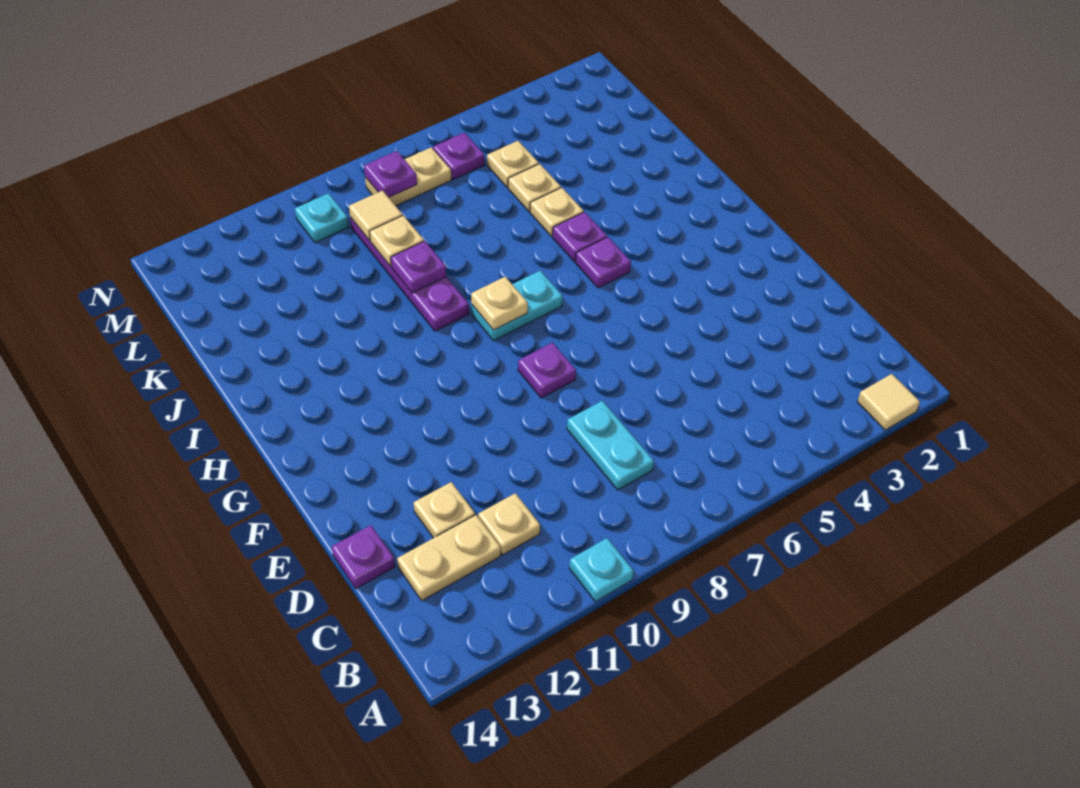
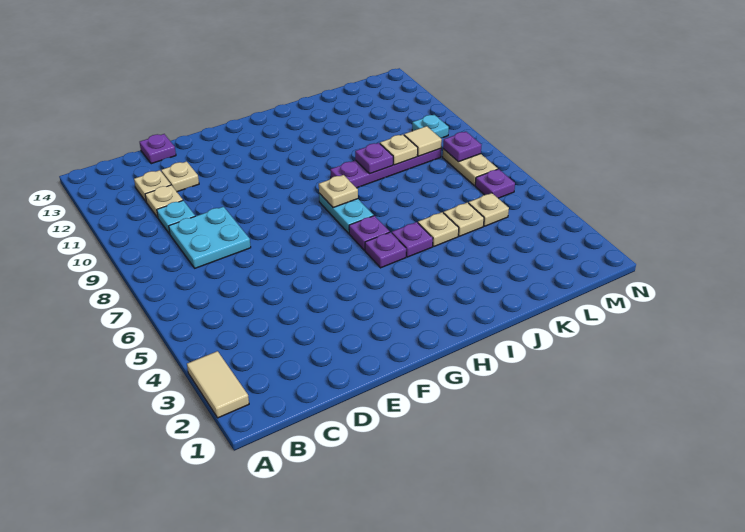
tan tile A2 level 1 -> tan tile A2:A3 level 1
cyan plate A10 level 1 -> cyan plate C10 level 1
cyan plate C8:D8 level 1 -> cyan plate C8:D9 level 1
tan plate C12:C13 level 1 -> tan plate C12 level 1
purple plate F8 level 1 -> purple plate H6 level 1

